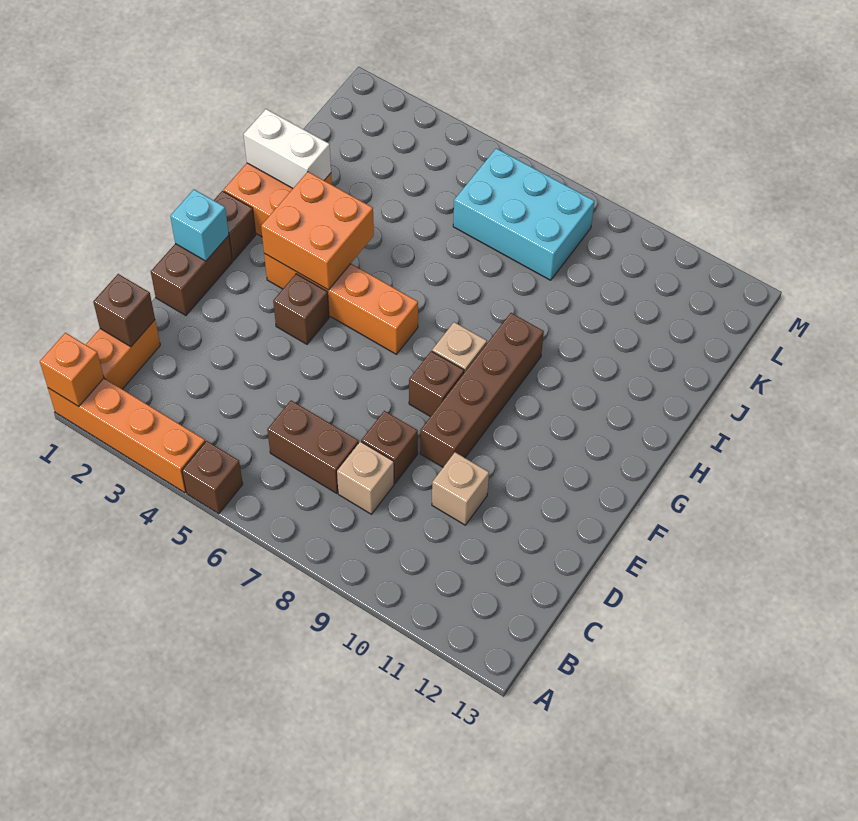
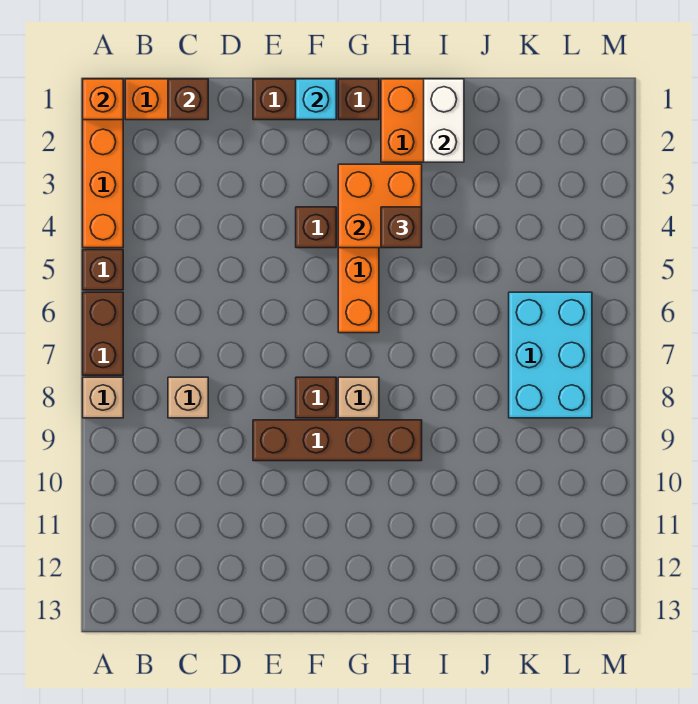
brown brick C6:C7 level 1 -> brown brick A6:A7 level 1
brown brick D8 level 1 -> brown brick H4 level 3
tan brick D10 level 1 -> tan brick A8 level 1

